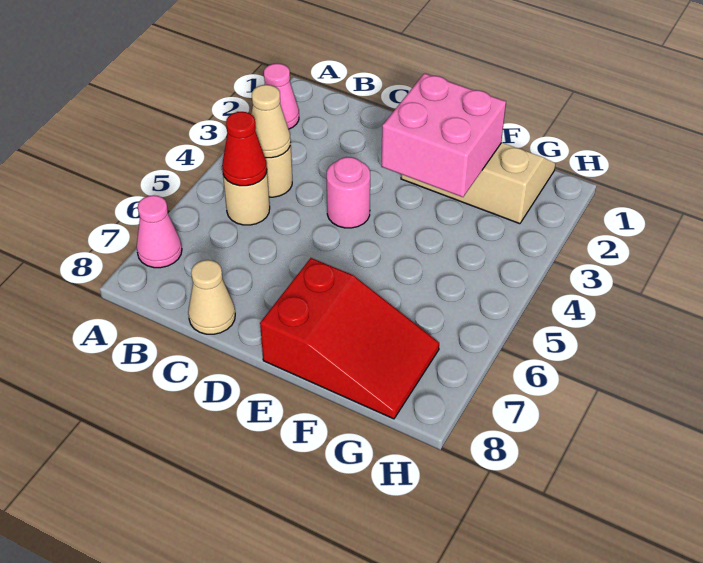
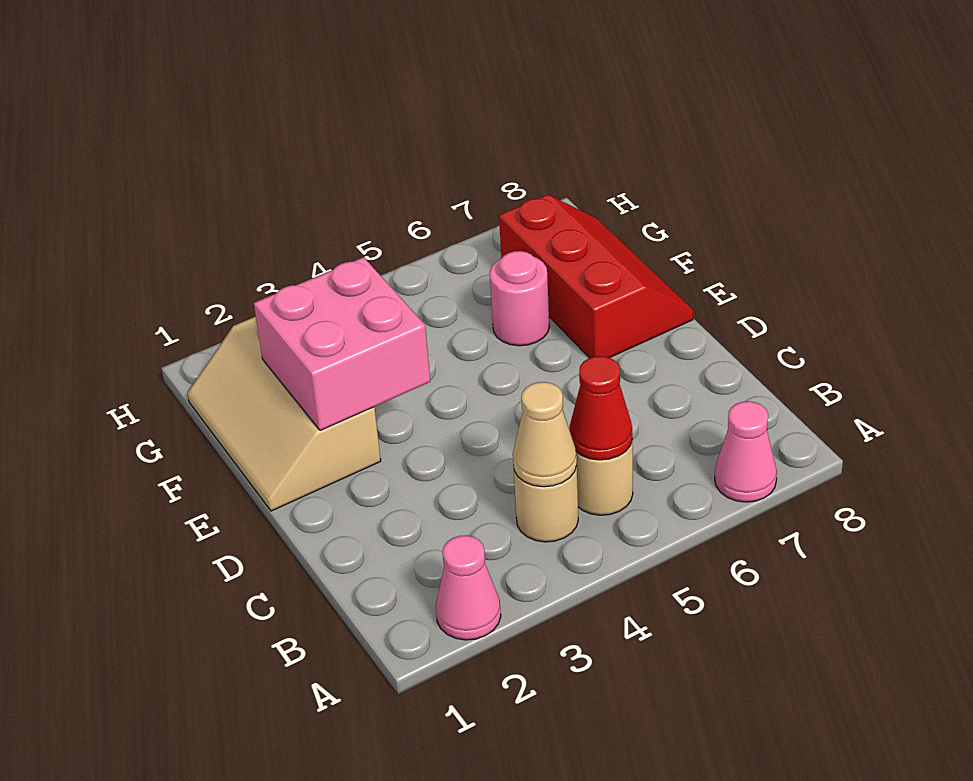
tan cone C8 level 1 -> none
pink round brick D4 level 1 -> pink round brick F6 level 1
red slope E7:G8 level 1 top E -> red slope E7:G8 level 1 top 7

